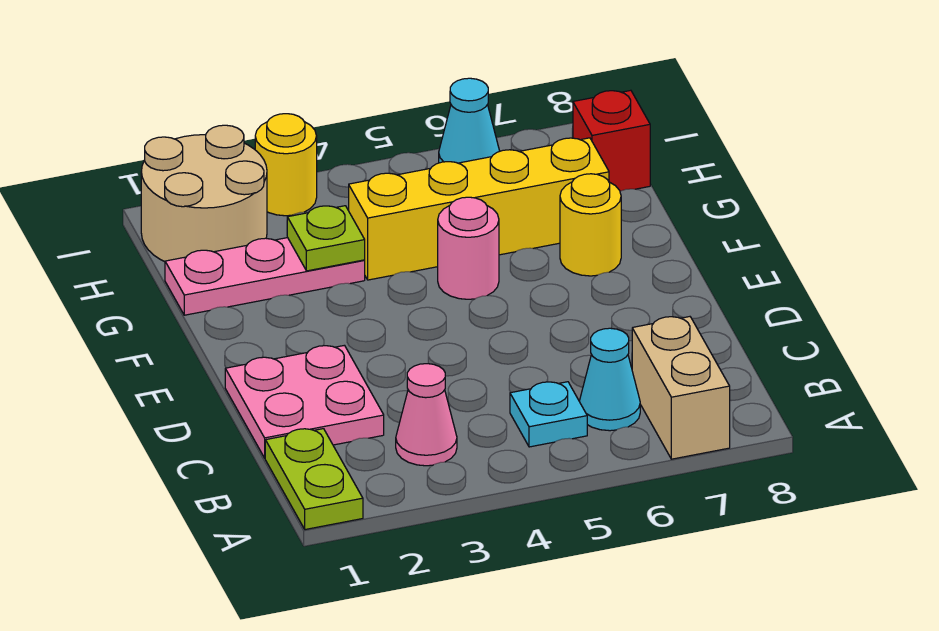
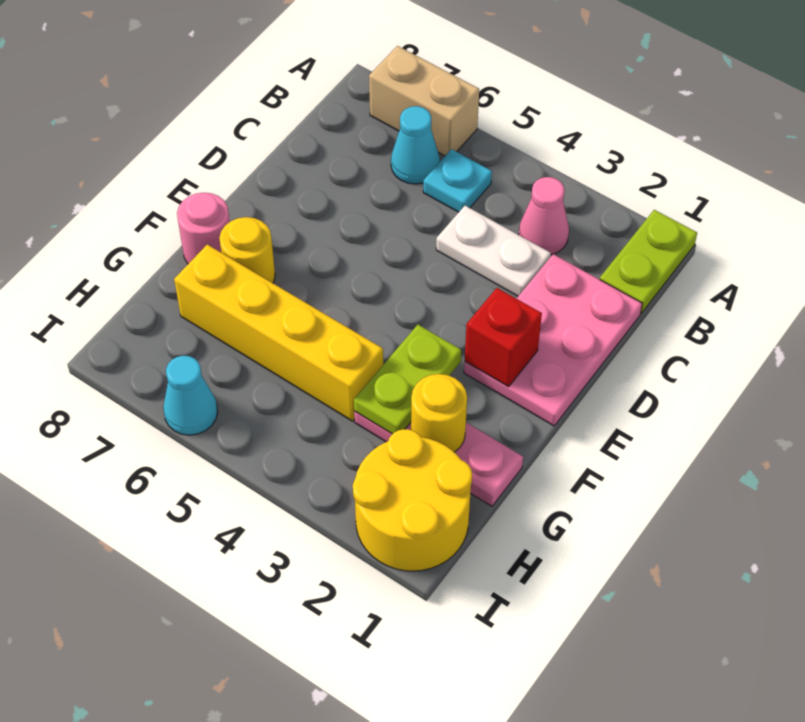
tan brick A7:B7 level 1 -> tan brick A6:A7 level 1
pink plate C1:D2 level 1 -> pink plate C1:E2 level 1
none -> white plate C3:C4 level 1
pink round brick F5 level 1 -> pink round brick F8 level 1
lime plate G3 level 2 -> lime plate F3:G3 level 2
tan round brick H1:I2 level 1 -> yellow round brick H1:I2 level 1
red brick H8 level 1 -> red brick E2 level 2
yellow round brick I3 level 1 -> yellow round brick G2 level 2

